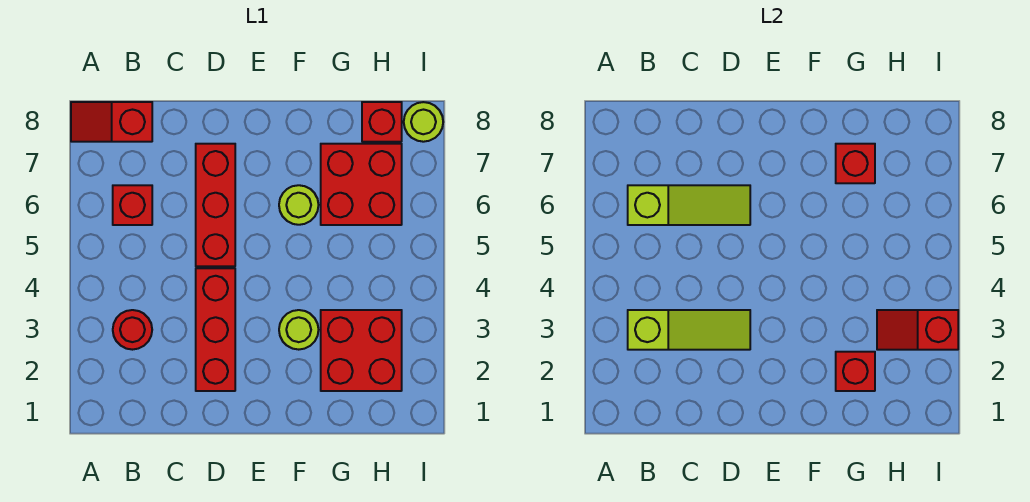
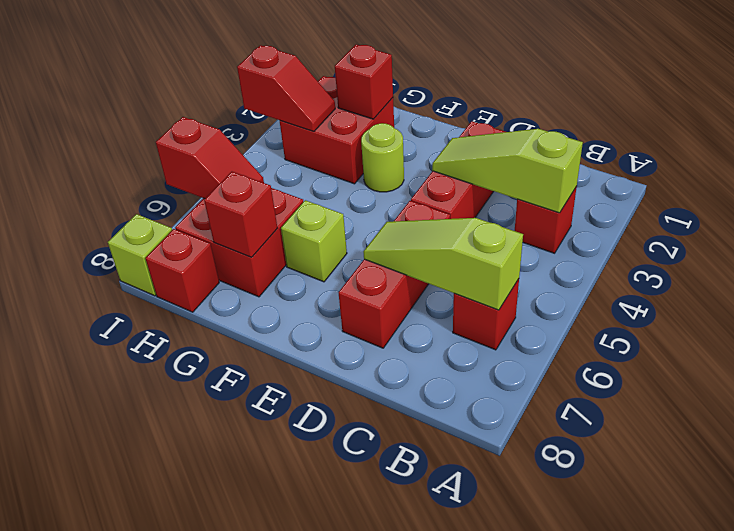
red slope A8:B8 level 1 top B -> red slope H6:I6 level 2 top I
red round brick B3 level 1 -> red brick B3 level 1
lime round brick F6 level 1 -> lime brick F6 level 1
lime round brick I8 level 1 -> lime brick I8 level 1

